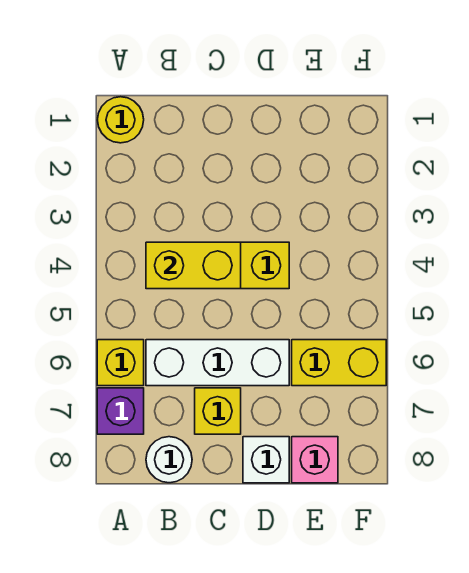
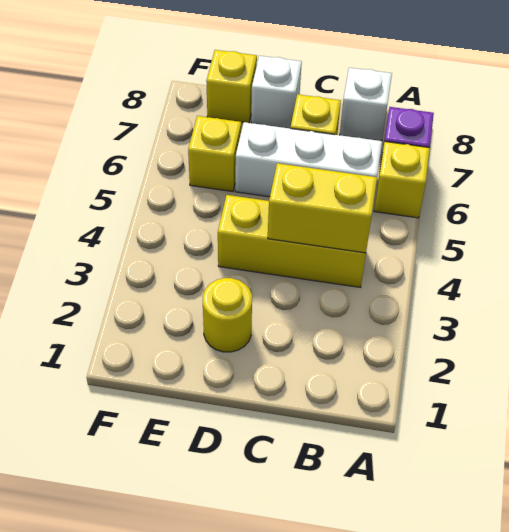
yellow round brick A1 level 1 -> yellow round brick D2 level 1
white round brick B8 level 1 -> white brick B8 level 1
yellow brick E6:F6 level 1 -> yellow brick E6 level 1
pink brick E8 level 1 -> yellow brick E8 level 1

